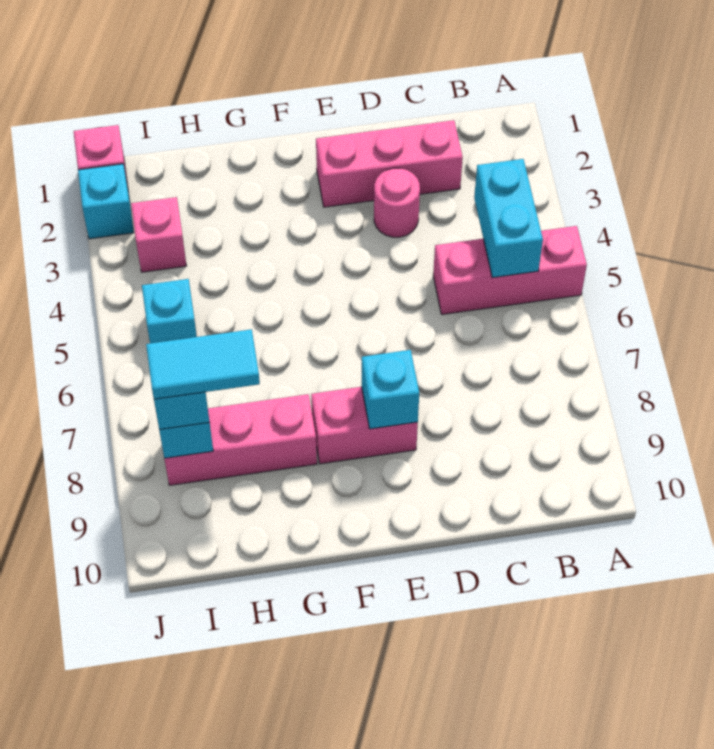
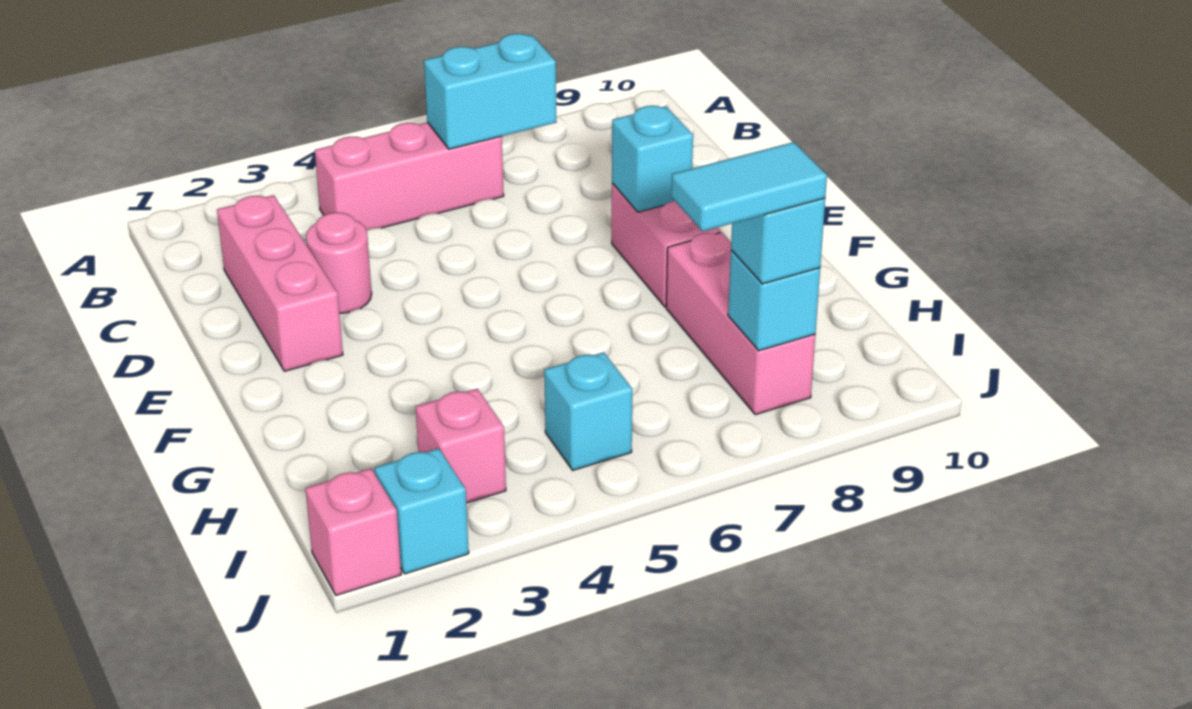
pink brick A5:C5 level 1 -> pink brick B4:B6 level 1
cyan brick B4:B5 level 2 -> cyan brick B6:B7 level 2
cyan tile H8:I8 level 4 -> cyan tile I7:I8 level 4

